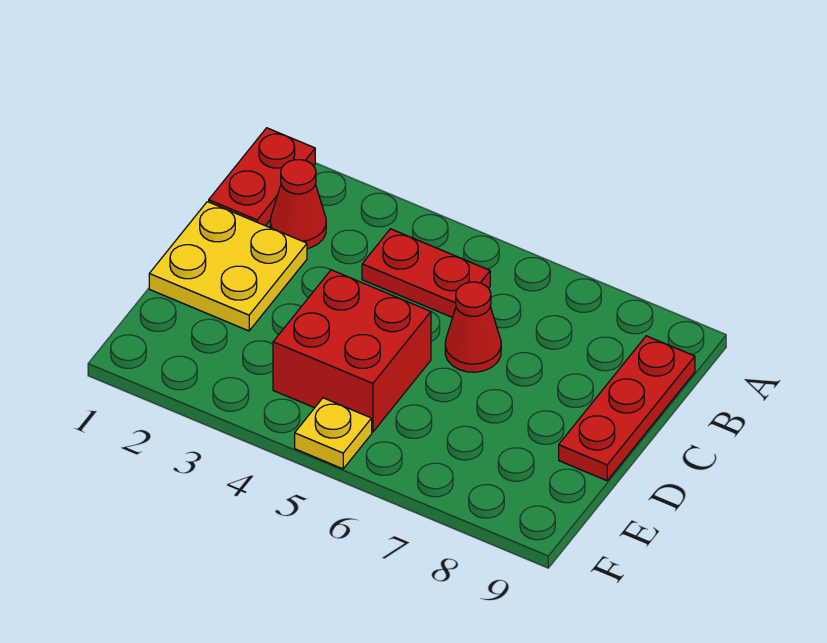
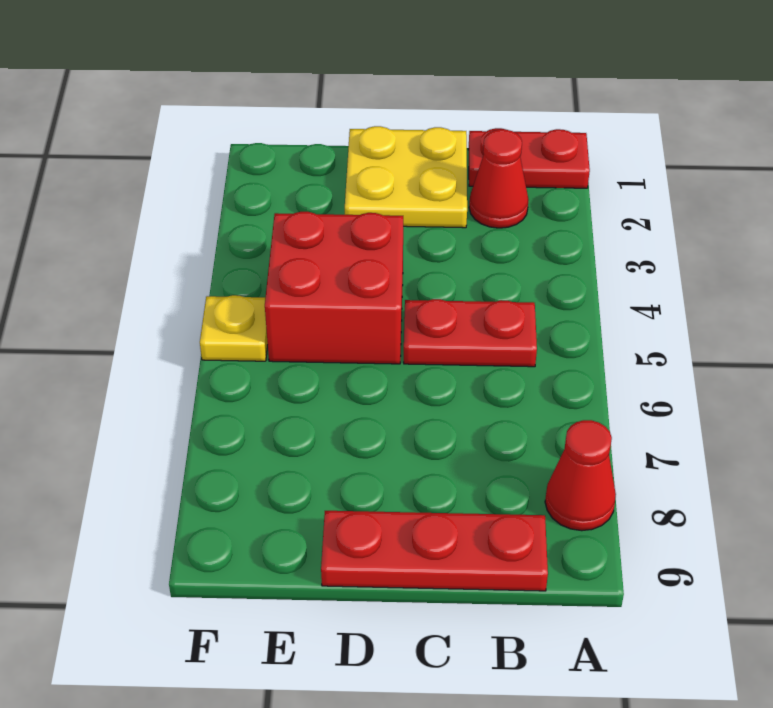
red plate B4:B5 level 1 -> red plate B5:C5 level 1
red cone C6 level 1 -> red cone A8 level 1

